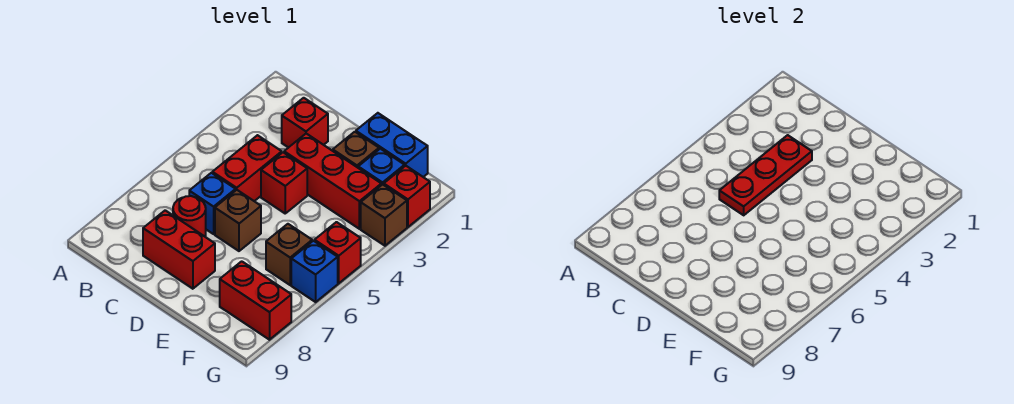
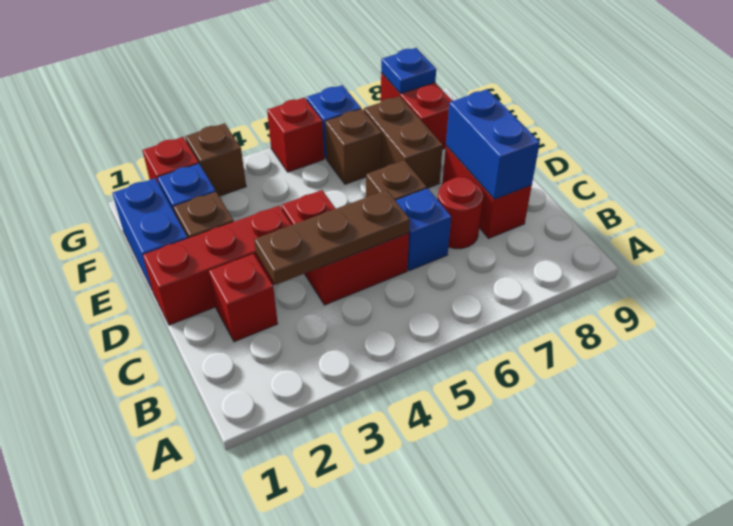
red plate C3:C5 level 2 -> brown plate C3:C5 level 2
none -> blue brick C8:D8 level 2
red brick D3:F3 level 1 -> red brick D1:D3 level 1
none -> brown brick E7:F7 level 1
none -> blue plate G8 level 2

